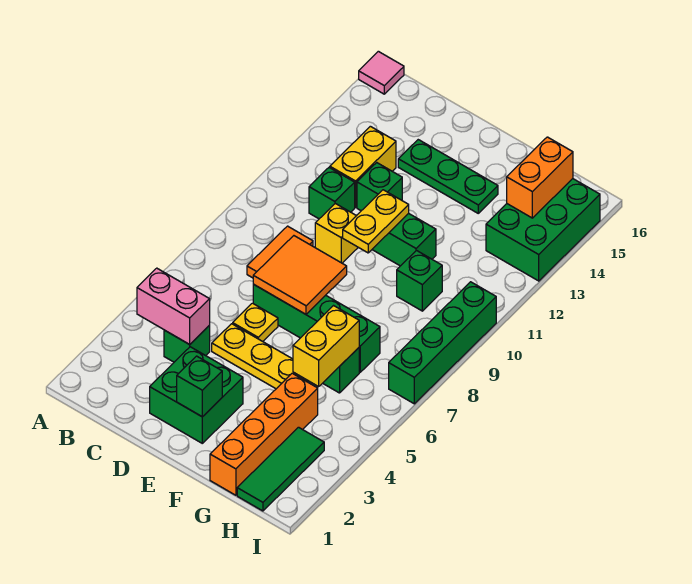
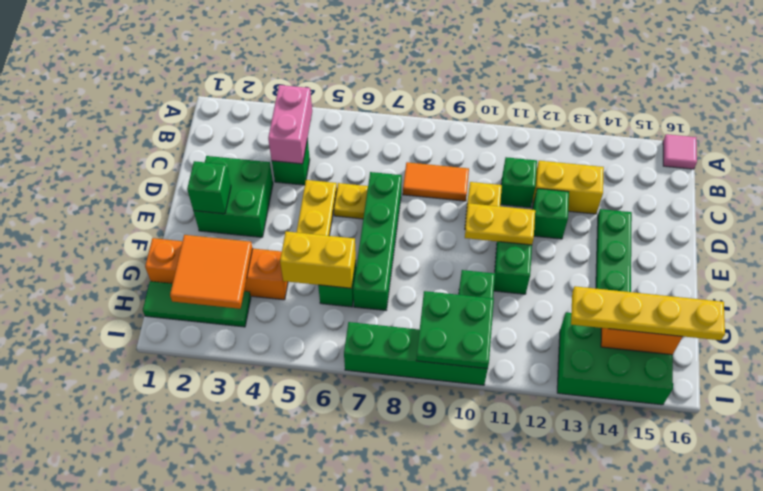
orange tile D7:E8 level 2 -> orange tile G2:H3 level 2
none -> green plate H9:I10 level 2
none -> yellow plate H13:H16 level 3

